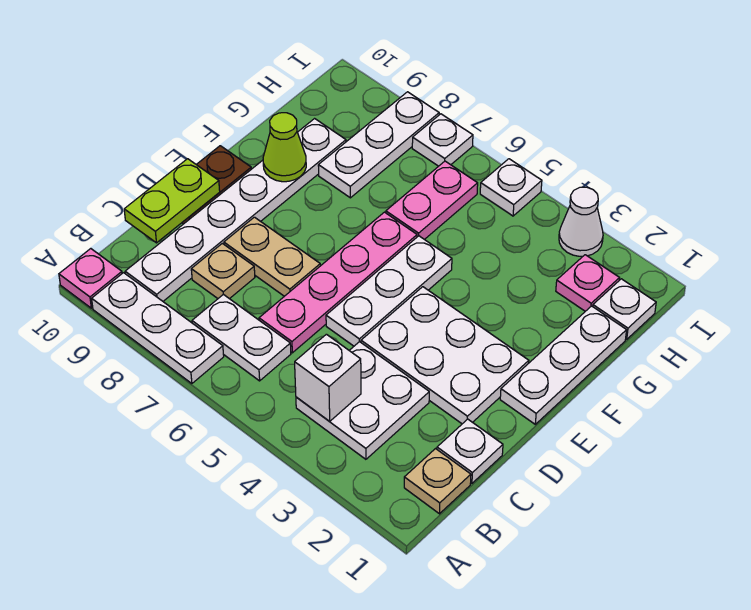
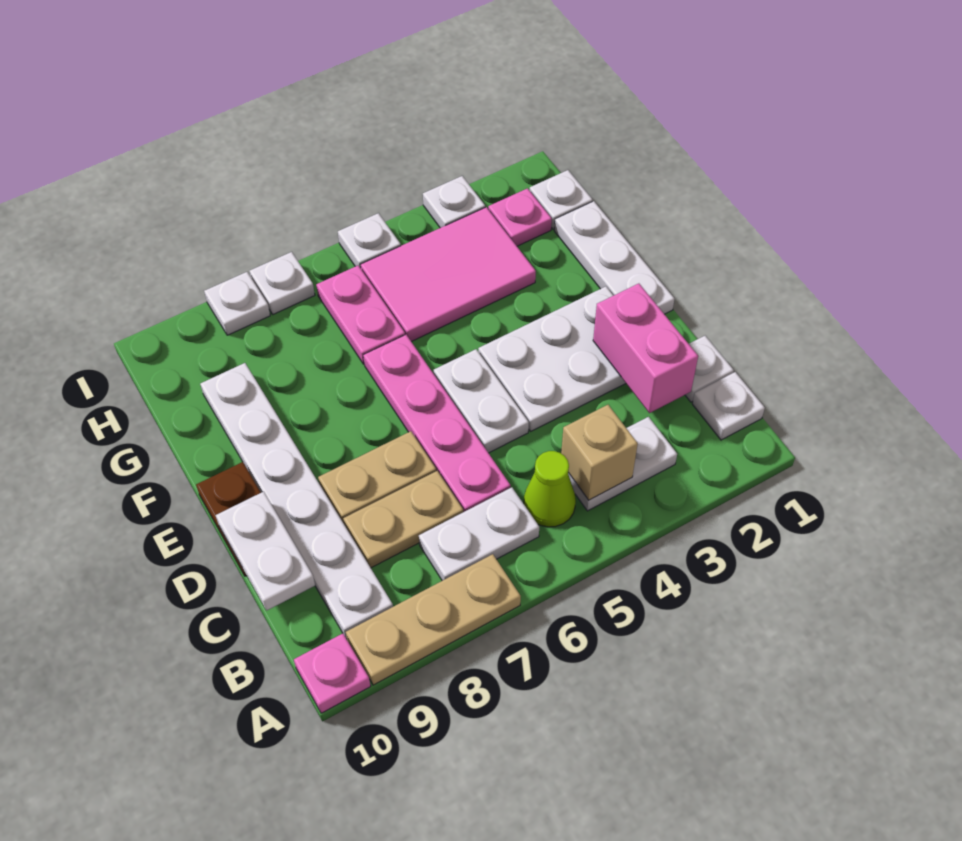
white plate A7:A9 level 1 -> tan plate A7:A9 level 1
tan plate B1 level 1 -> white plate B1 level 1
white plate B3:C4 level 1 -> white plate B3:B4 level 1
white brick B4 level 2 -> tan brick B4 level 2
none -> pink brick C2:D2 level 2
tan plate C8 level 1 -> tan plate C7:C8 level 1
lime plate C10:D10 level 2 -> white plate C10:D10 level 2
white plate D5:F5 level 1 -> white plate D5:E5 level 1
lime cone F9 level 2 -> lime cone B5 level 1
none -> pink tile G3:H5 level 1
white plate G8:I8 level 1 -> white plate I8 level 1
white cone I3 level 1 -> white plate I3 level 1

